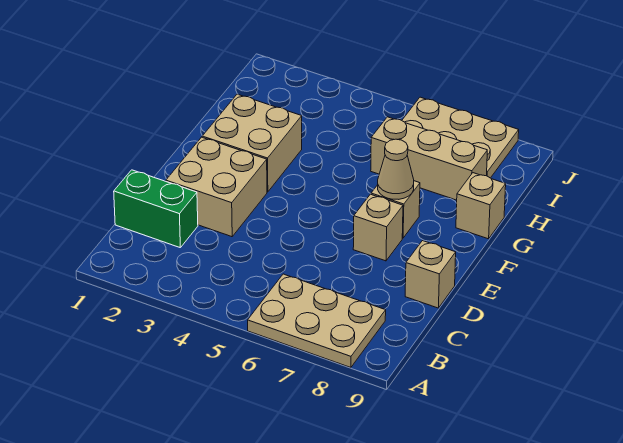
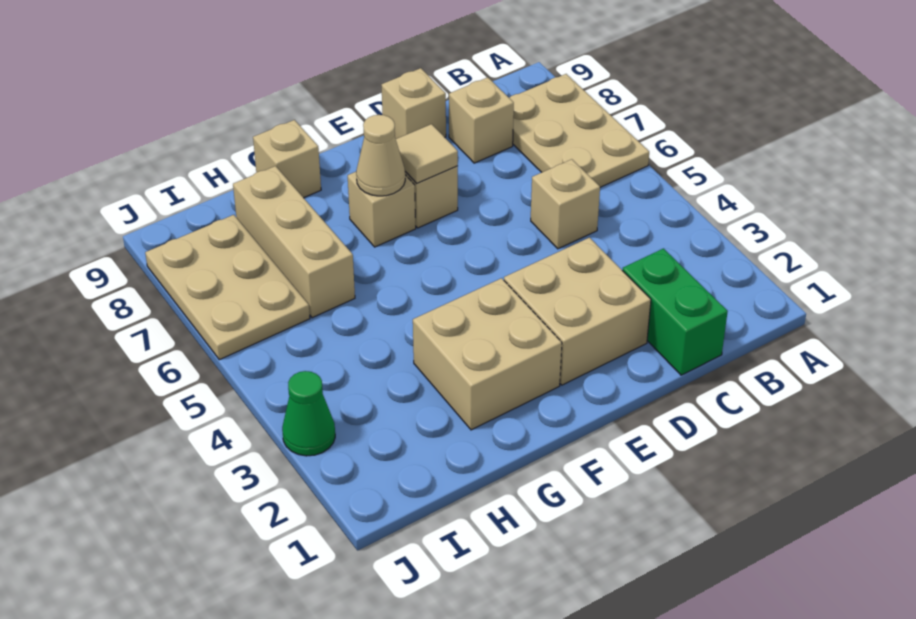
none -> tan brick C5 level 1
none -> tan brick C8 level 1
none -> tan tile E7 level 2
none -> green cone J3 level 1

